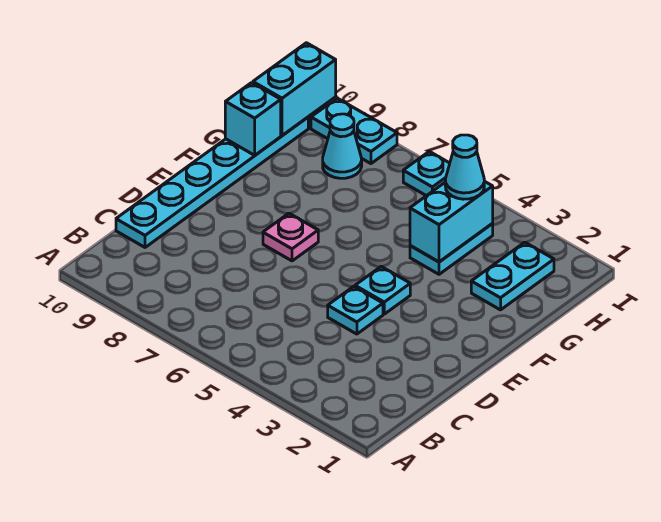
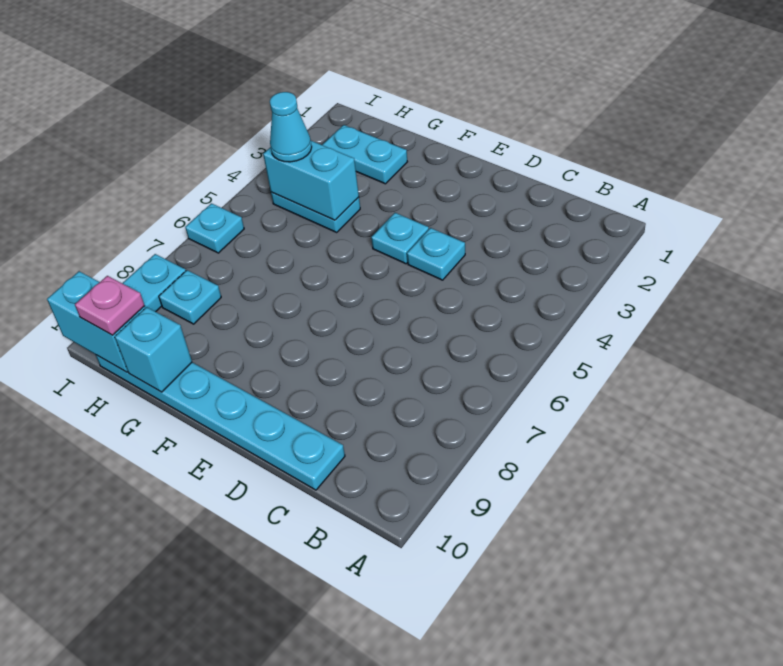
pink plate E7 level 1 -> pink plate H10 level 3
cyan cone H8 level 1 -> cyan plate H8 level 1

